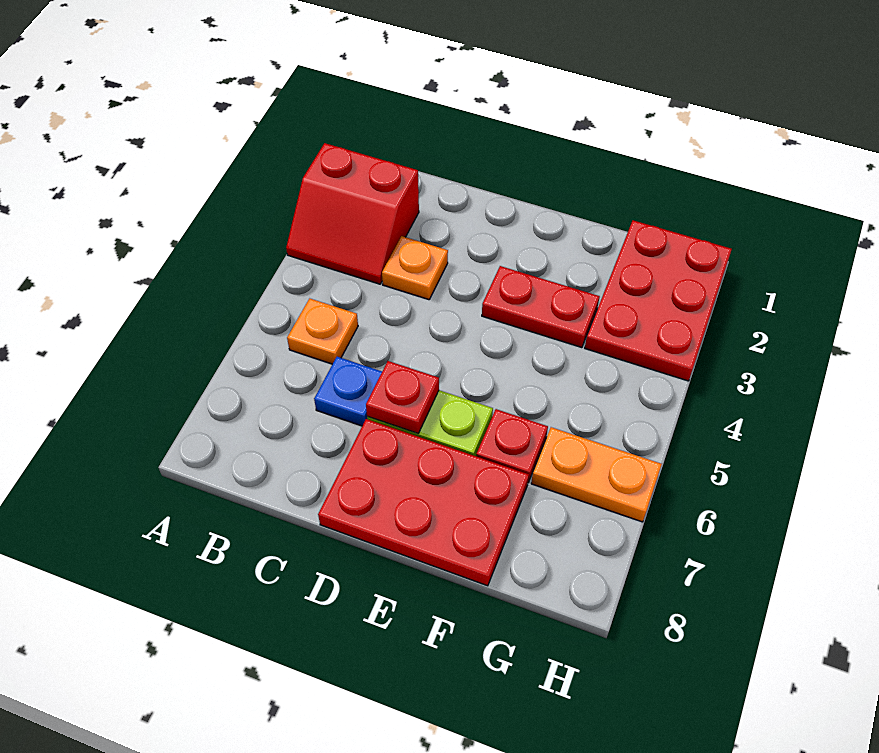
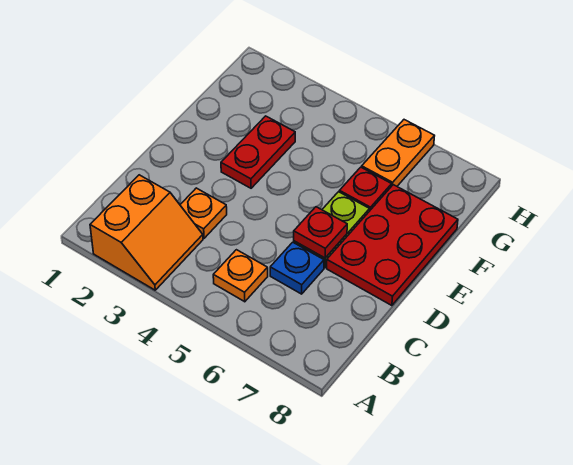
red slope A2:B3 level 1 top 2 -> orange slope A2:B3 level 1 top 2
red plate G1:H3 level 1 -> none

